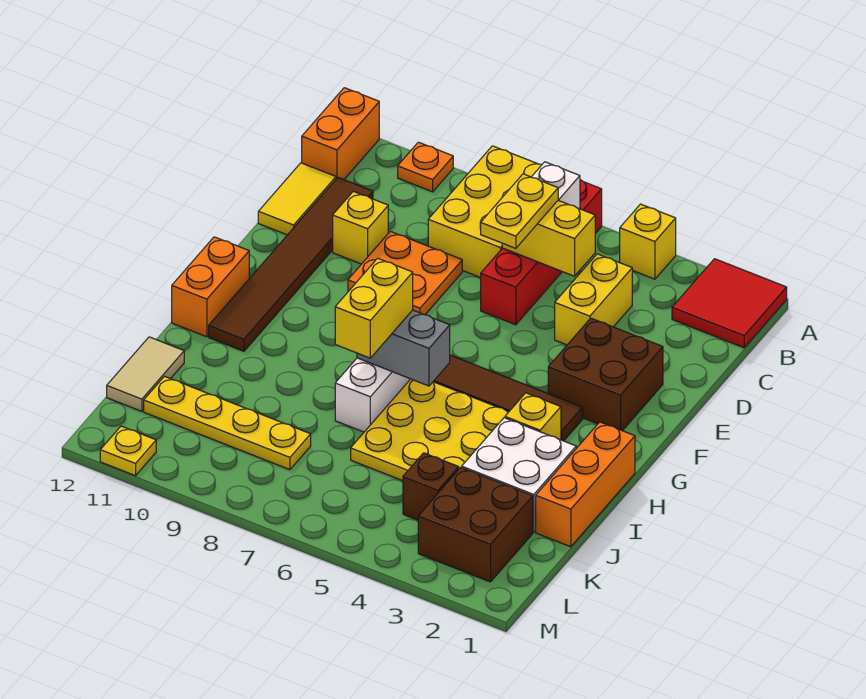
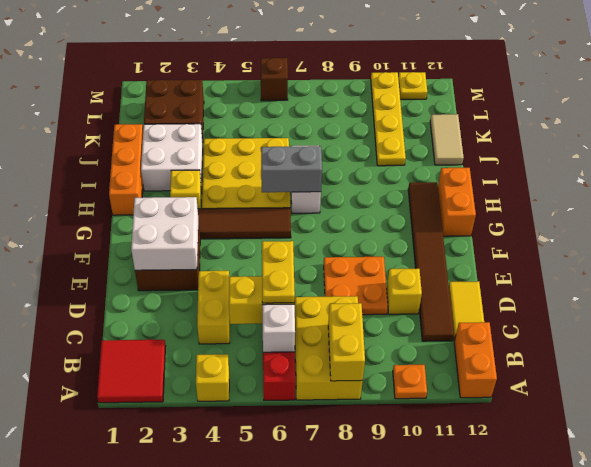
none -> white brick E2:F3 level 2
yellow brick H7:I7 level 3 -> yellow brick A8:B8 level 2
brown brick K4 level 1 -> brown brick M6 level 1
yellow plate K8:K11 level 1 -> yellow plate J10:M10 level 1

